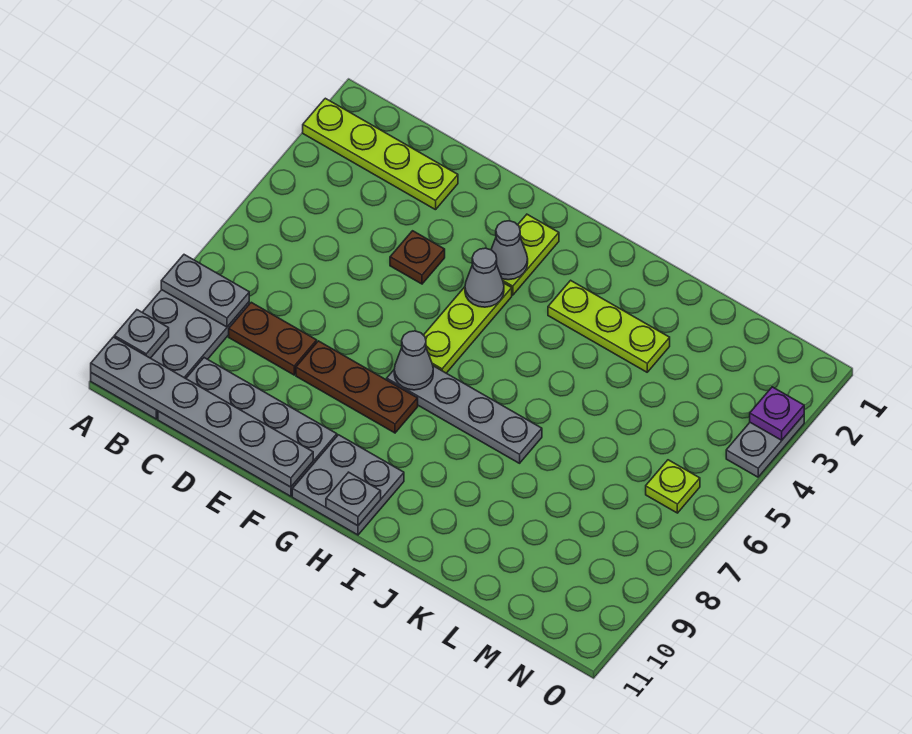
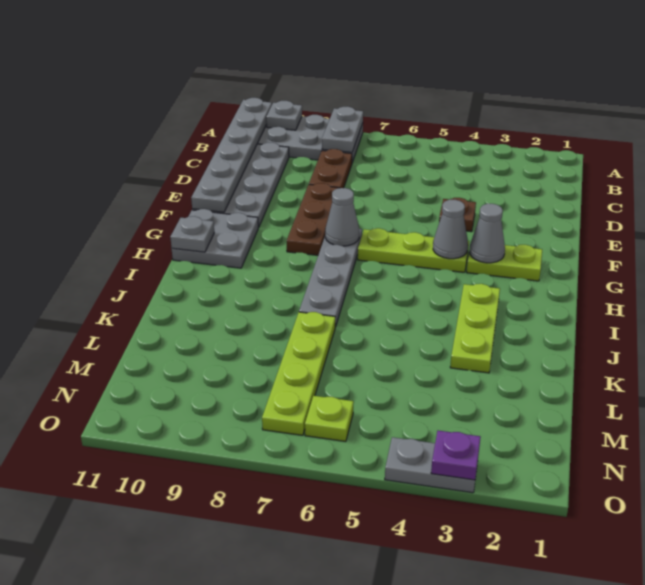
lime plate A2:D2 level 1 -> lime plate K7:N7 level 1

